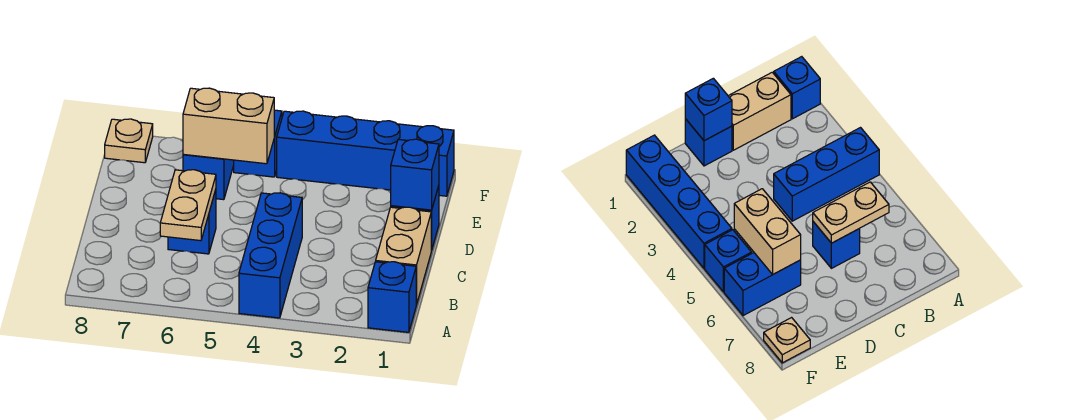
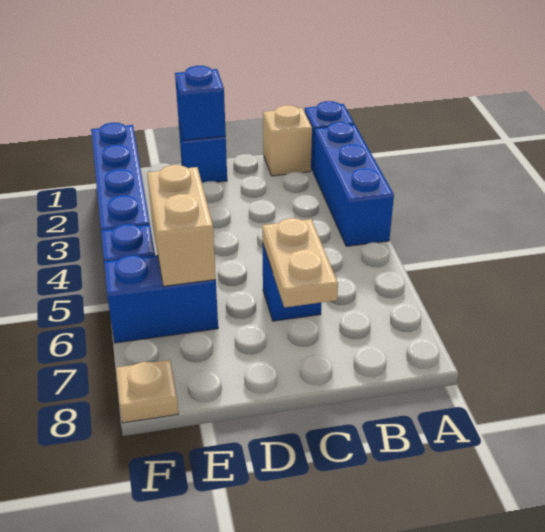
blue brick A4:C4 level 1 -> blue brick A2:A4 level 1
tan brick B1:C1 level 1 -> tan brick B1 level 1
tan plate B6:C6 level 2 -> tan plate C6:C7 level 2

